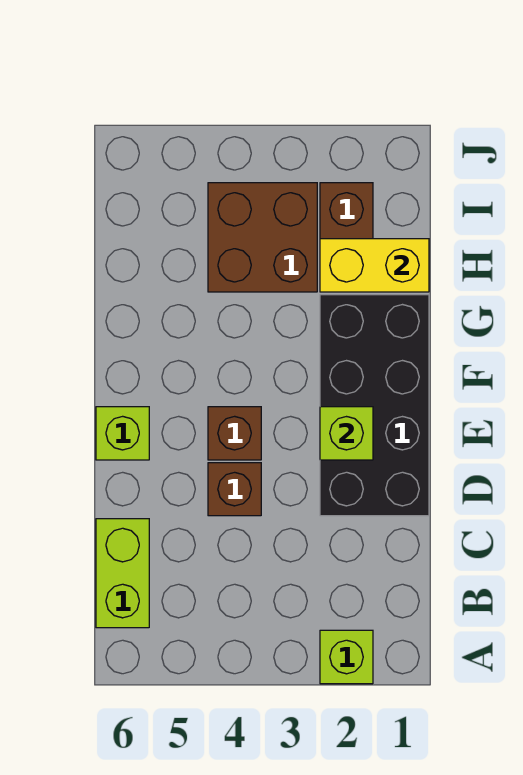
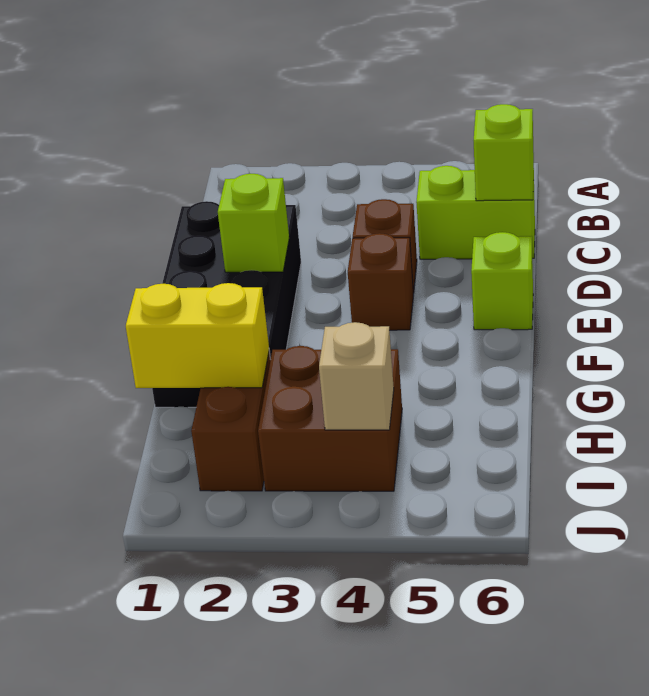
lime brick A2 level 1 -> lime brick C6 level 2
lime brick B6:C6 level 1 -> lime brick C5:C6 level 1
none -> tan brick I4 level 2

